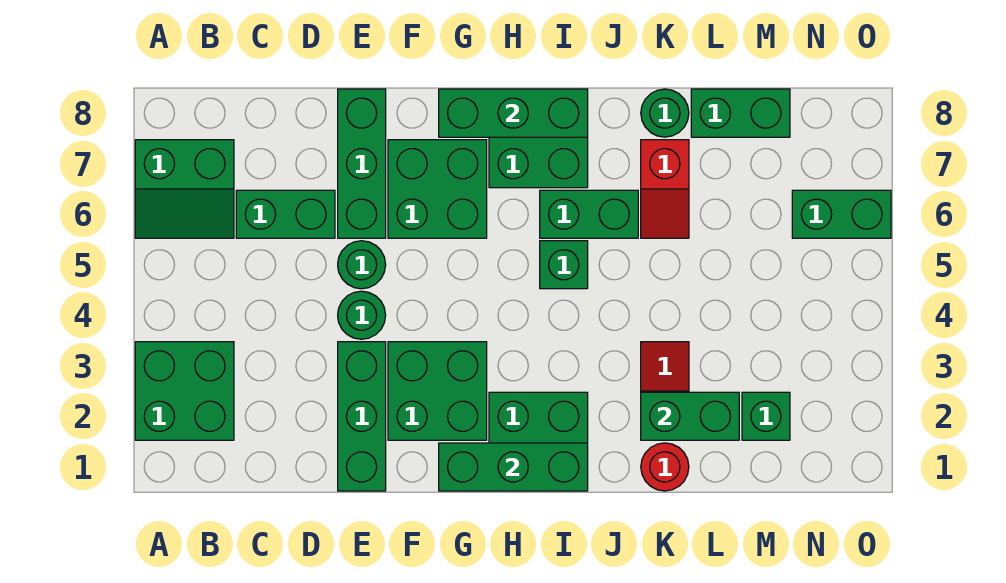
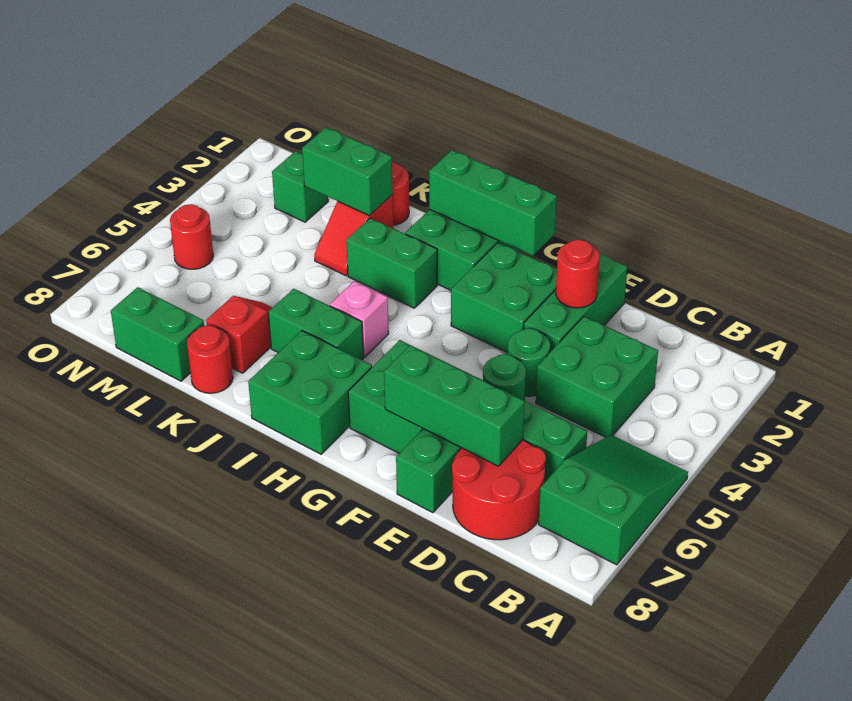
green brick A2:B3 level 1 -> green brick C3:D4 level 1
green slope A6:B7 level 1 top 7 -> green slope A5:B7 level 1 top 7
none -> red round brick C7:D8 level 1
none -> red round brick E2 level 2
green brick G8:I8 level 2 -> green brick D7:F7 level 2
green brick I5 level 1 -> pink brick I5 level 1
green round brick K8 level 1 -> red round brick K8 level 1
none -> red round brick N5 level 1
green brick N6:O6 level 1 -> green brick I3:J3 level 1

